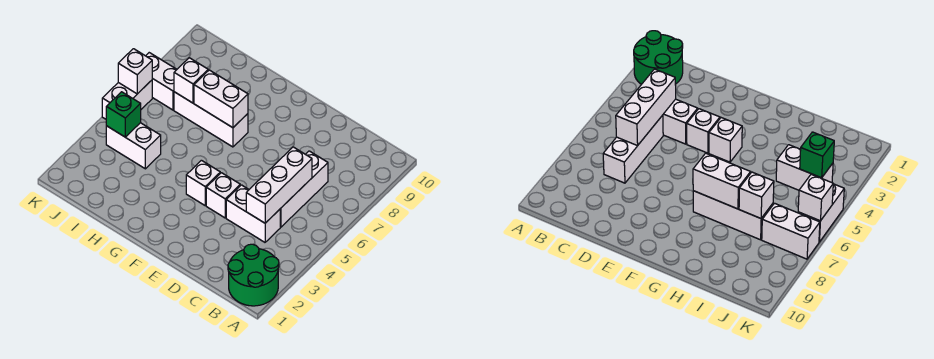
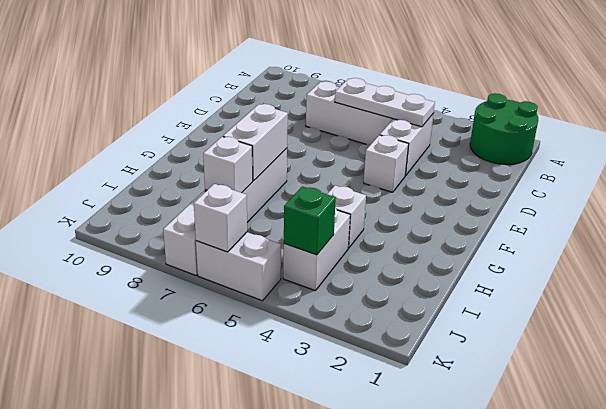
white brick C4:C6 level 2 -> white plate C4:C6 level 2
white brick F4 level 1 -> white brick H4 level 1

